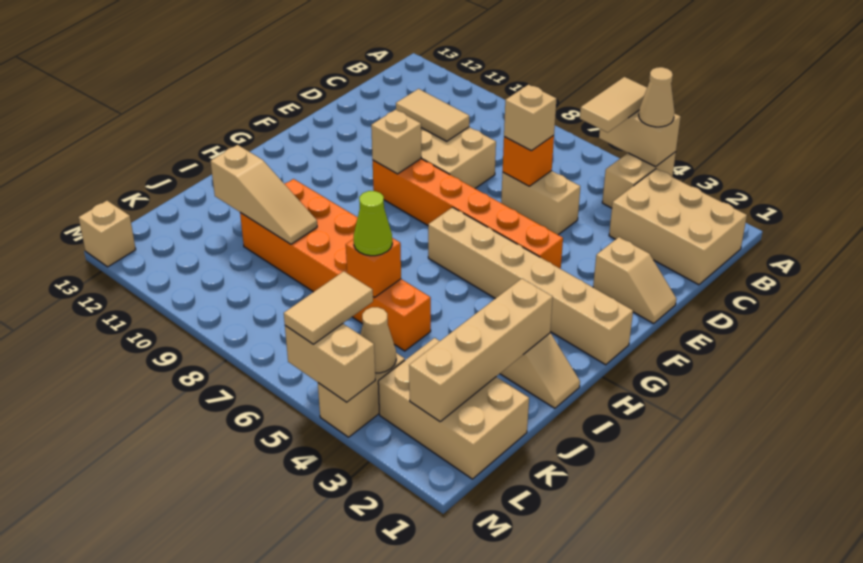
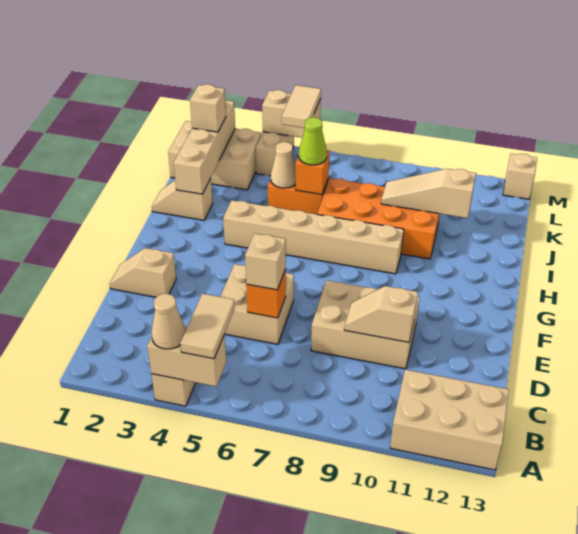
tan brick B1:C3 level 1 -> tan brick A11:B13 level 1
tan brick D5:D6 level 1 -> tan brick D5:E6 level 1
tan tile D9:D10 level 2 -> tan slope D9:D10 level 2 top 10
orange brick F4:F9 level 1 -> none
tan brick F9 level 2 -> tan brick K2 level 3
tan brick G1:G6 level 1 -> tan brick H4:H9 level 1
tan cone L4 level 2 -> tan cone J5 level 2

